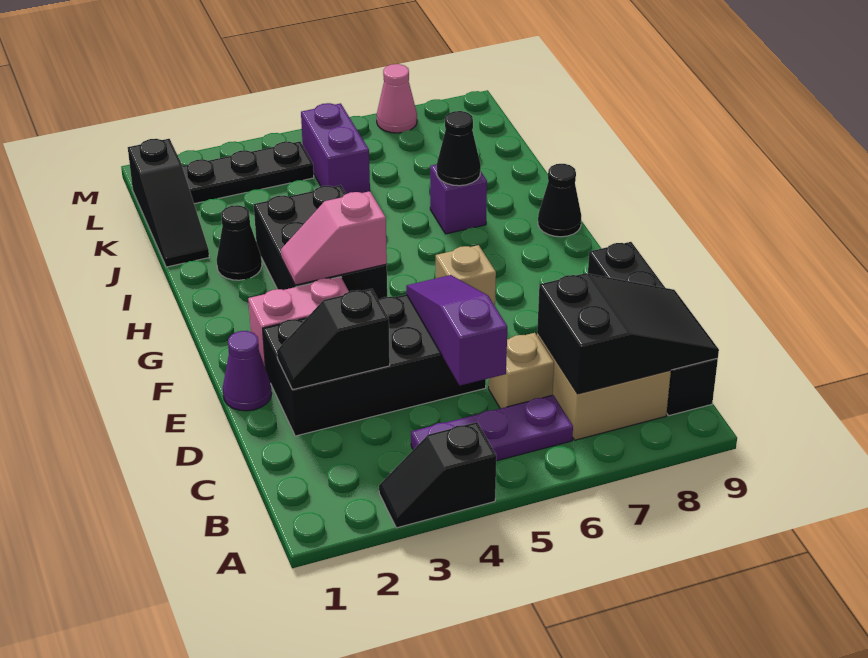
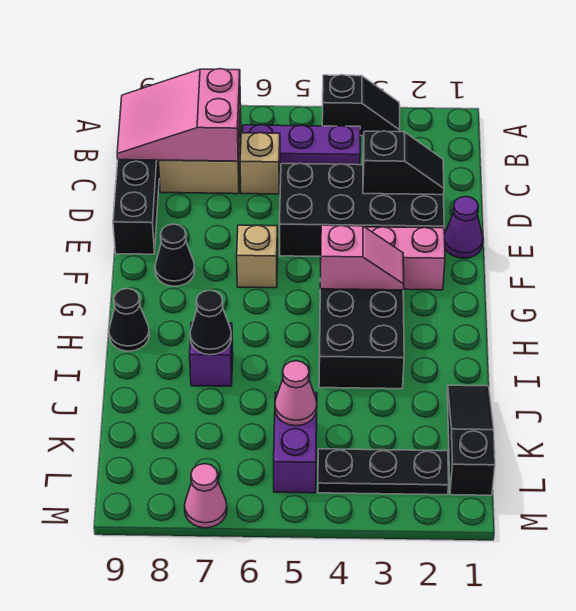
black slope B7:C9 level 2 top 7 -> pink slope B7:C9 level 2 top 7
purple slope C5:E5 level 2 top C -> none
black cone I2 level 1 -> black cone F8 level 1
none -> pink cone K5 level 2

